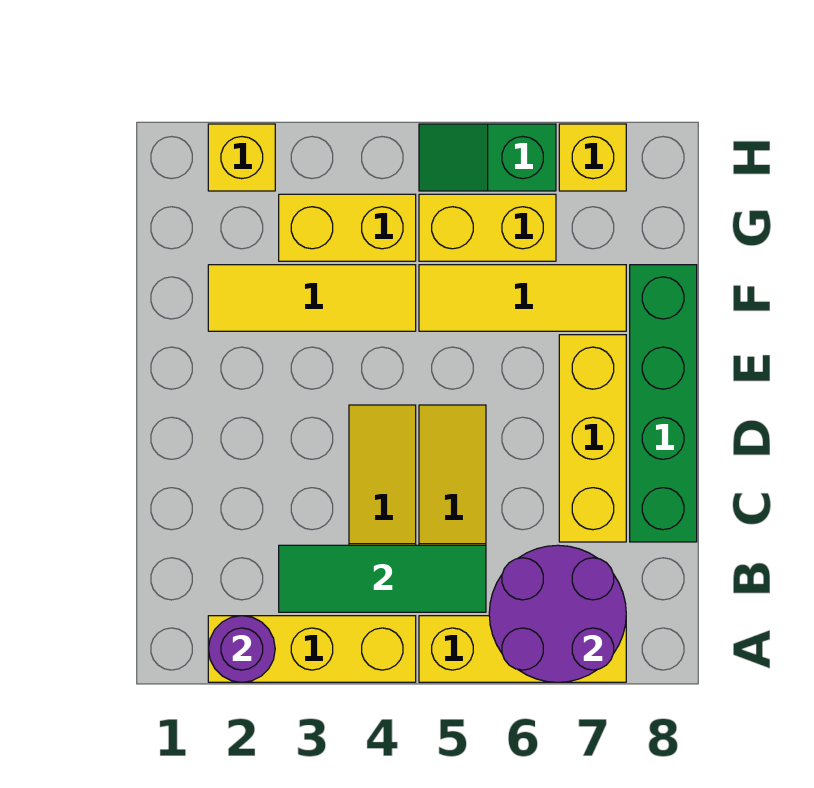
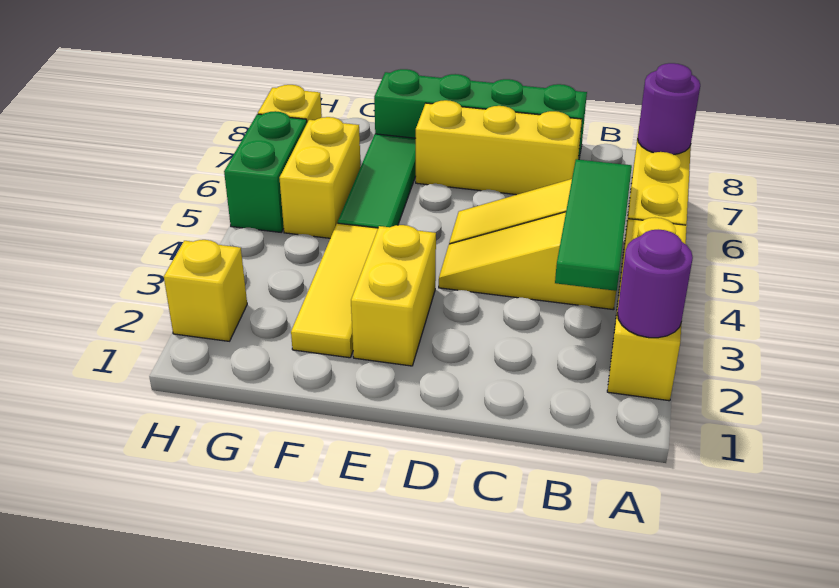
purple round brick A6:B7 level 2 -> purple round brick A7 level 2
yellow tile F5:F7 level 1 -> green tile F5:F7 level 1
yellow brick G3:G4 level 1 -> yellow brick E2:E3 level 1
green slope H5:H6 level 1 top 6 -> green brick H5:H6 level 1

